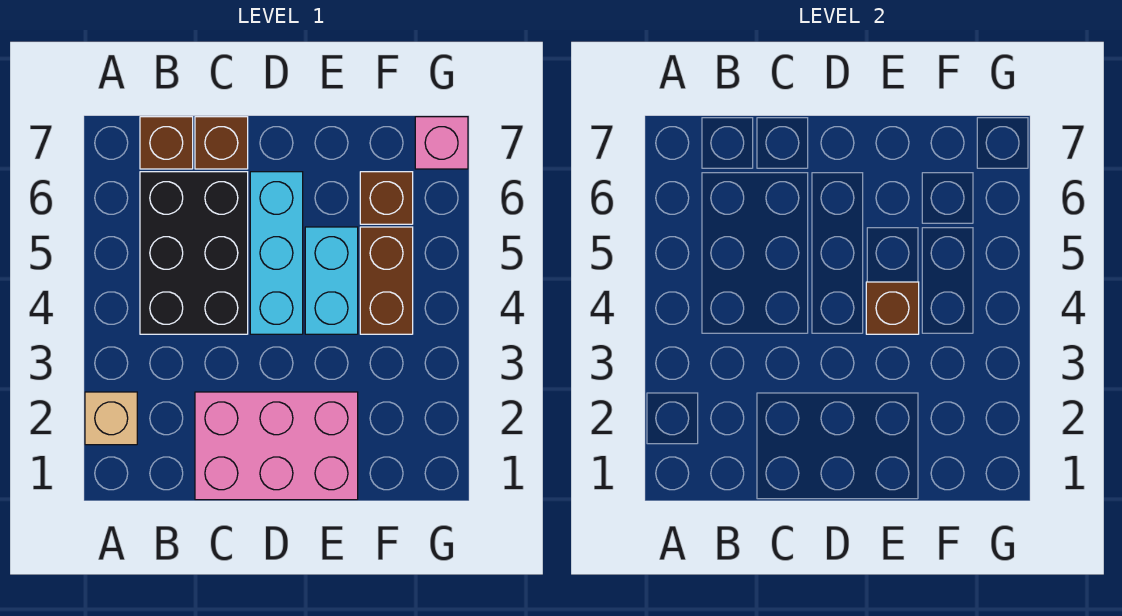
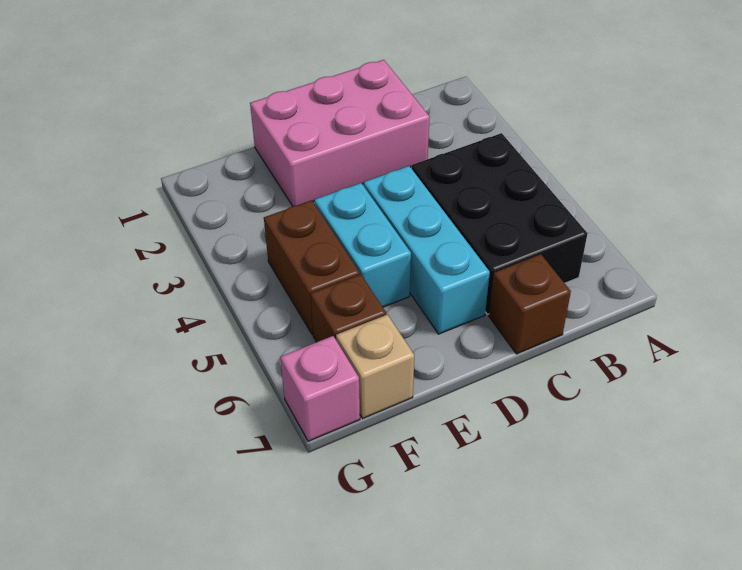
tan brick A2 level 1 -> tan brick F7 level 1
brown brick B7 level 1 -> none
brown brick E4 level 2 -> none

